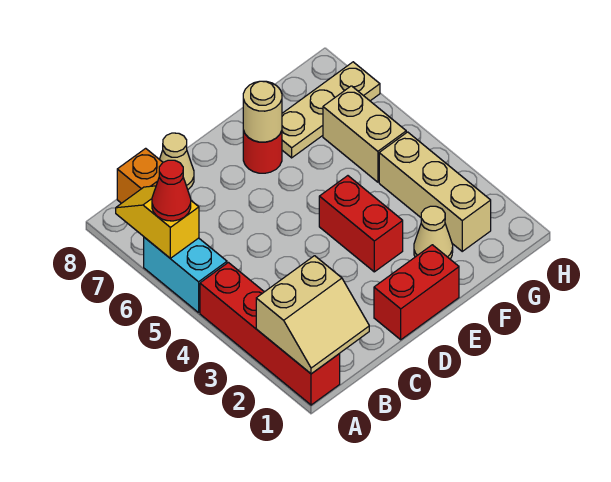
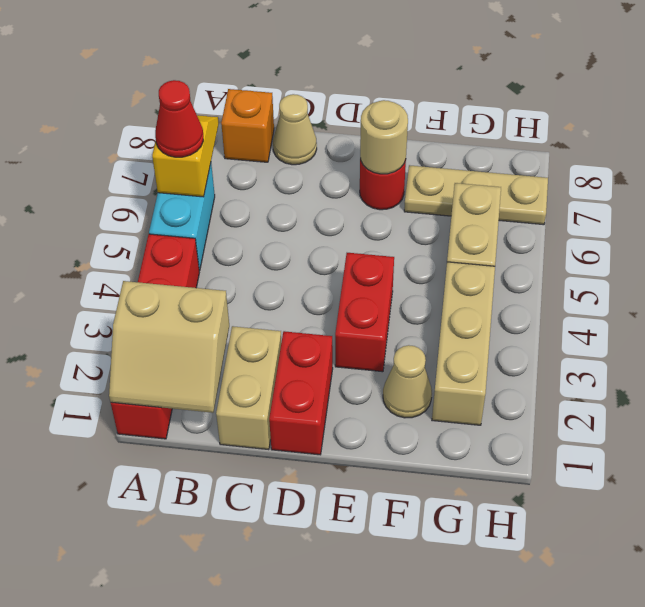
none -> tan brick C1:C2 level 1
red brick D1:E1 level 1 -> red brick D1:D2 level 1

